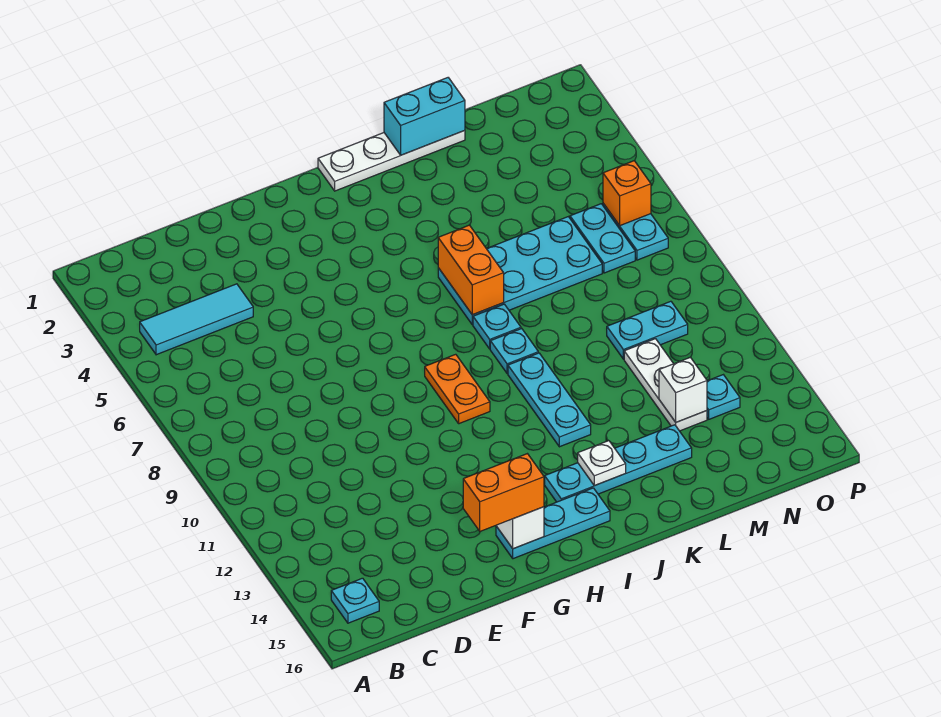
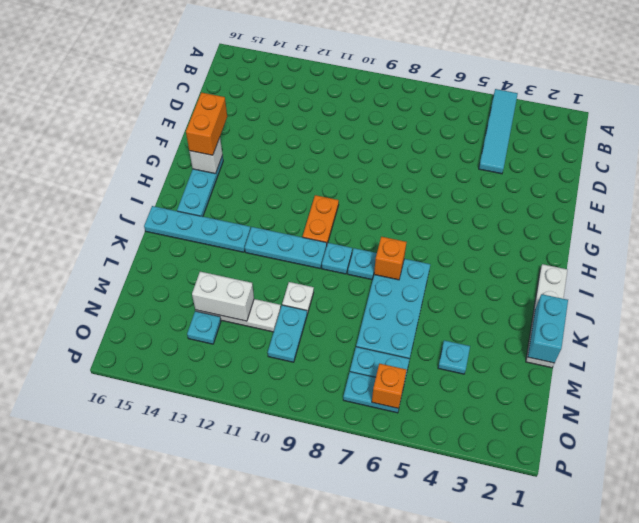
cyan tile B4:D4 level 1 -> cyan tile A4:D4 level 1
cyan plate B15 level 1 -> cyan plate M4 level 1
orange plate H9:H10 level 1 -> orange plate H10:I10 level 1
cyan plate I14:L14 level 1 -> cyan plate J13:J16 level 1
orange brick J6:J7 level 2 -> orange brick J7 level 2
white plate J14 level 2 -> white plate L10 level 1
white brick M13 level 2 -> white brick M12:M13 level 2

